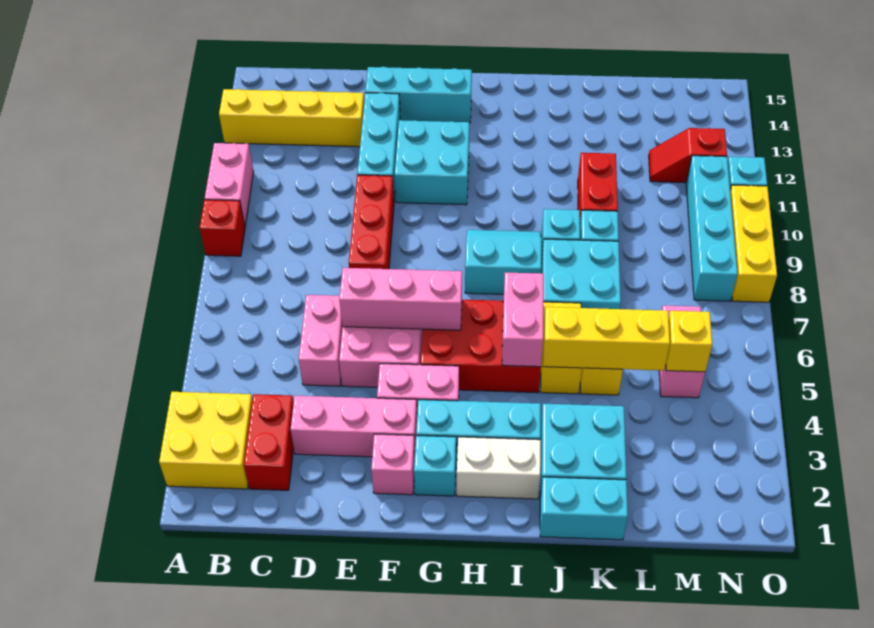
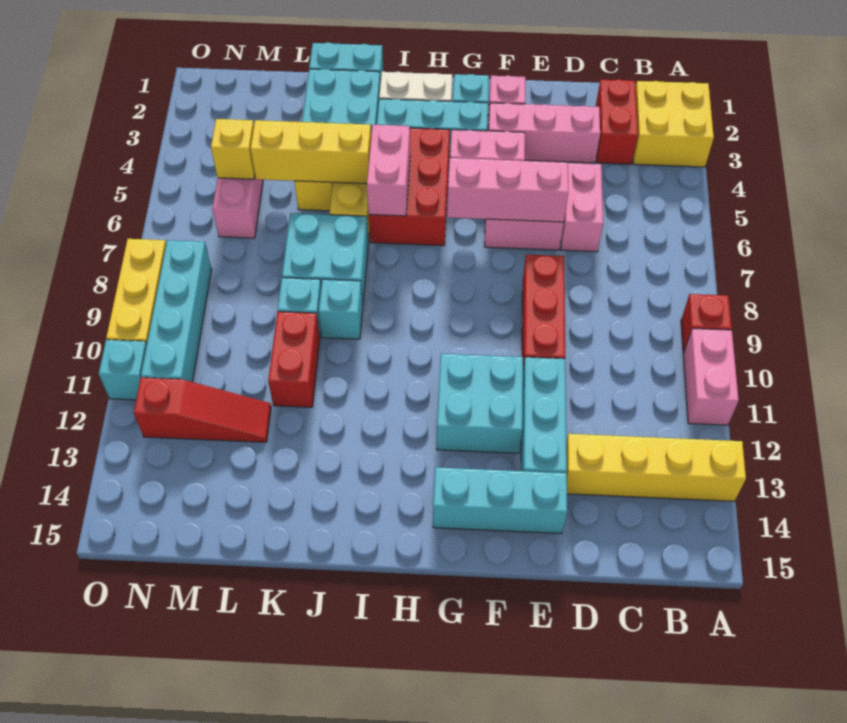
red brick G5:I6 level 1 -> red brick H4:I6 level 1
cyan slope H8:I9 level 1 top 8 -> none
red slope M12:N12 level 1 top N -> red slope L12:N12 level 1 top N

